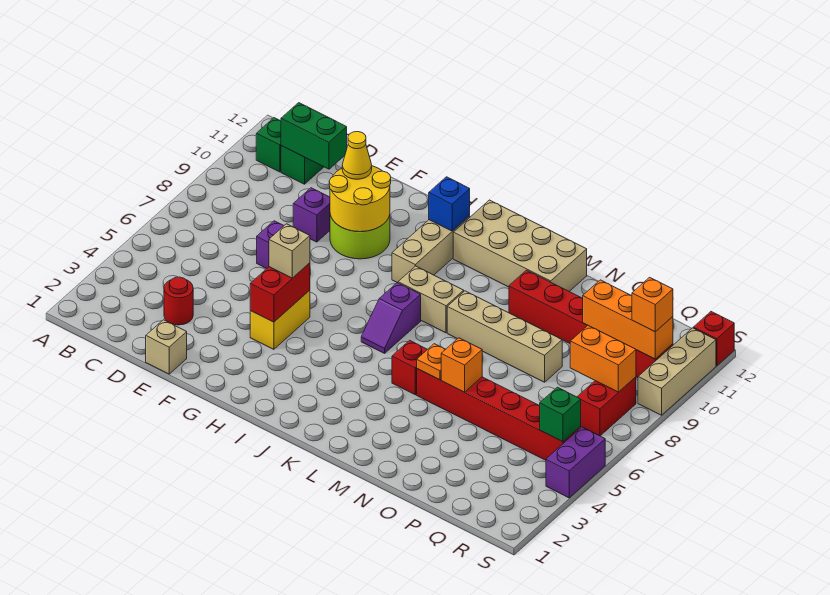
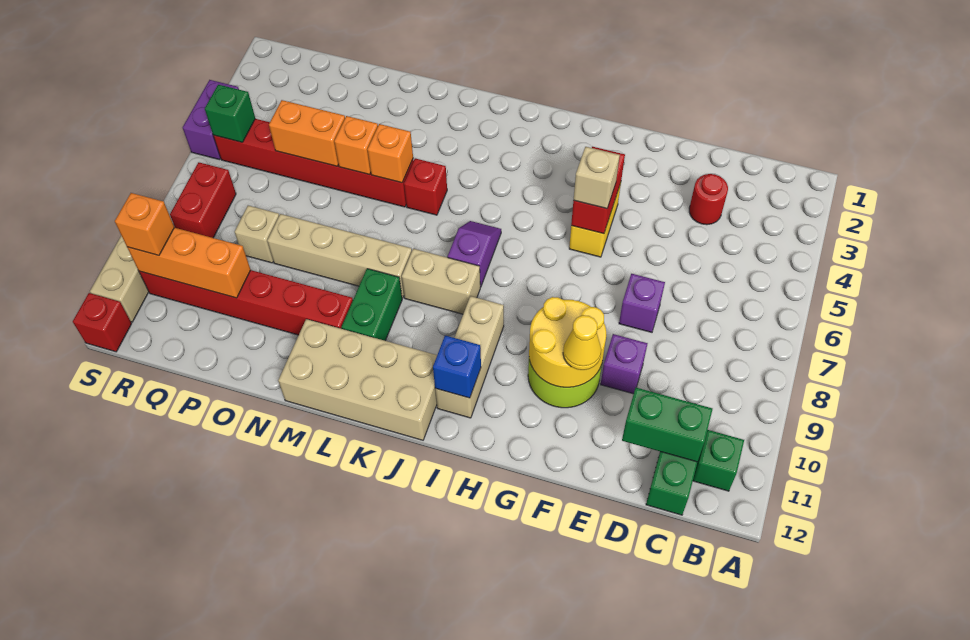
tan brick E1 level 1 -> tan brick P8 level 1
none -> green brick L9:L10 level 1
orange plate M5 level 2 -> orange brick M5 level 2
orange brick Q8:R8 level 2 -> orange brick O5:P5 level 2

